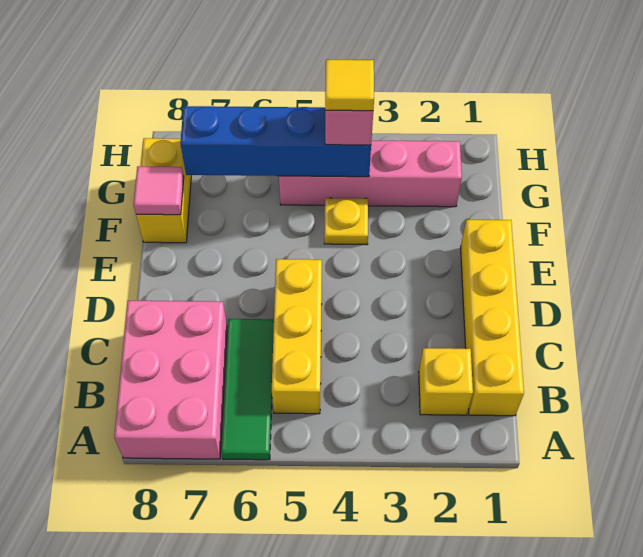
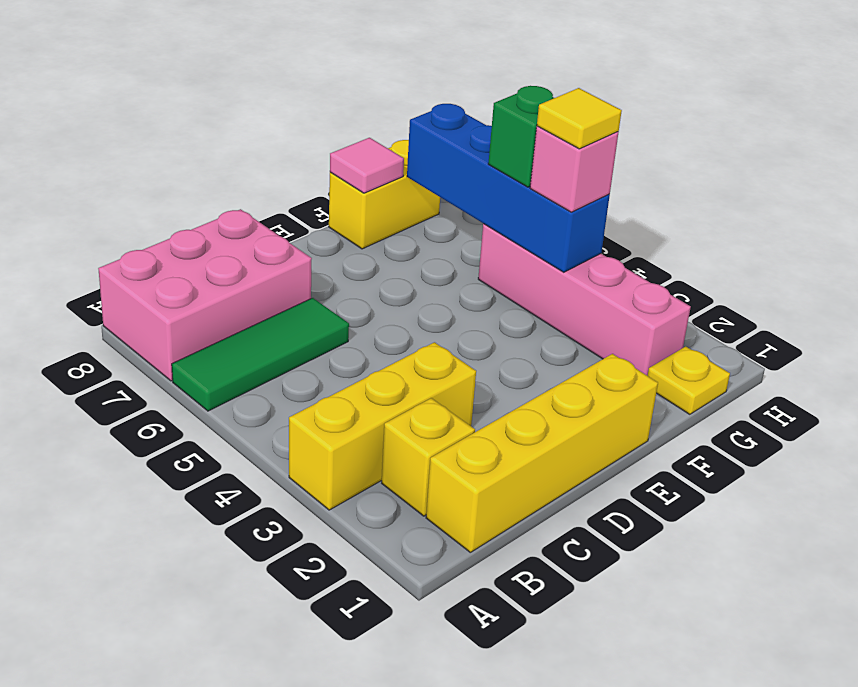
yellow brick B5:D5 level 1 -> yellow brick A3:C3 level 1
yellow plate F4 level 1 -> yellow plate G1 level 1
none -> green brick G5 level 3

